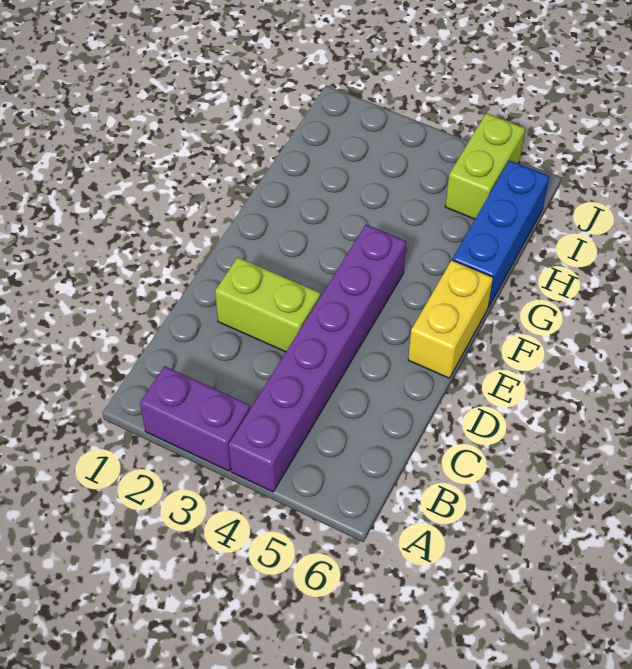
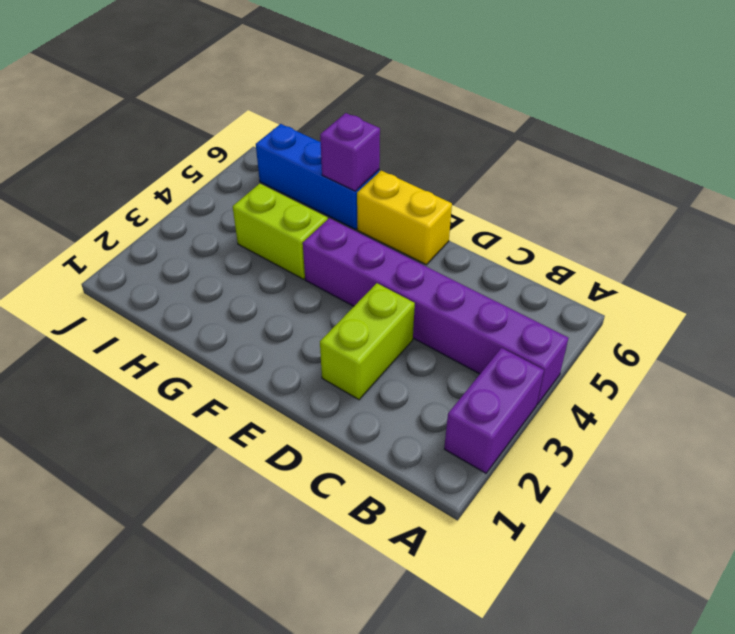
none -> purple brick G6 level 2
lime brick I5:J5 level 1 -> lime brick G4:H4 level 1

